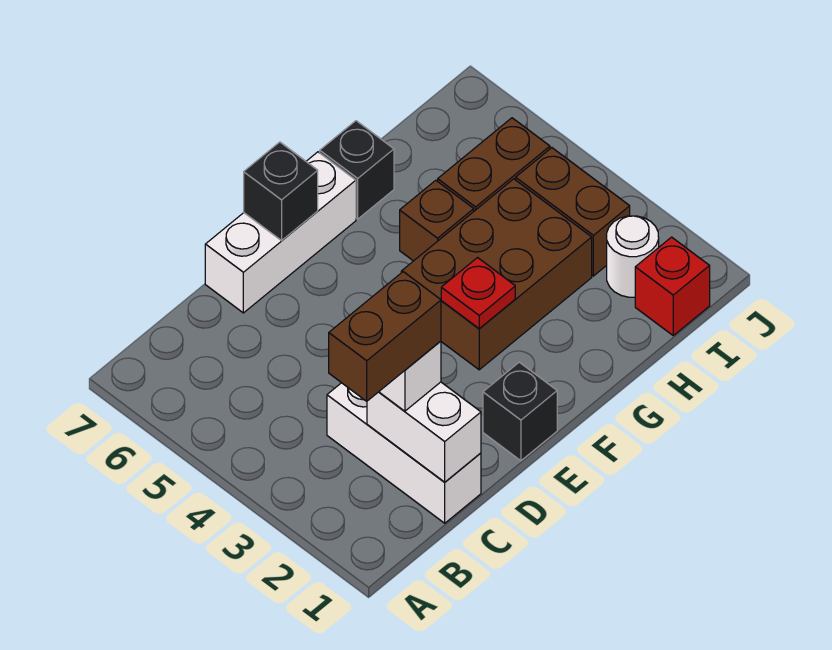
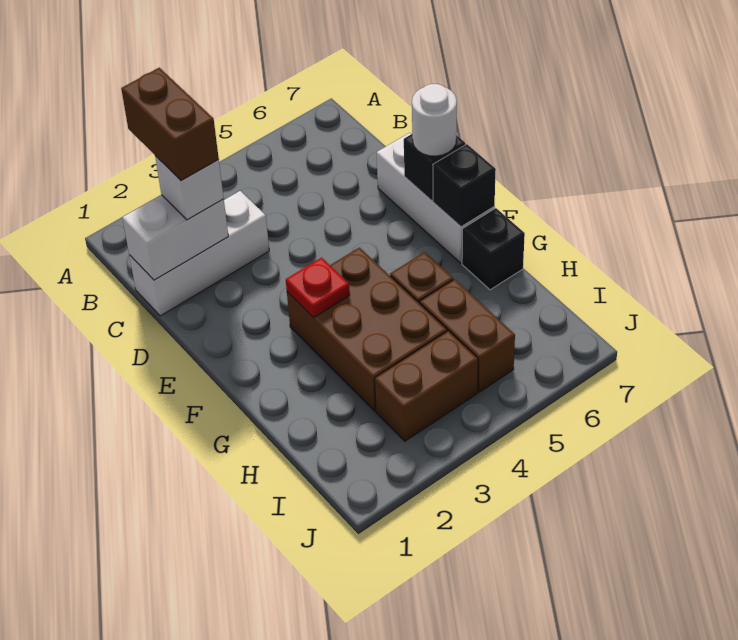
black brick E1 level 1 -> black brick F7 level 2
red brick I1 level 1 -> none
white round brick I2 level 1 -> white round brick E7 level 3

